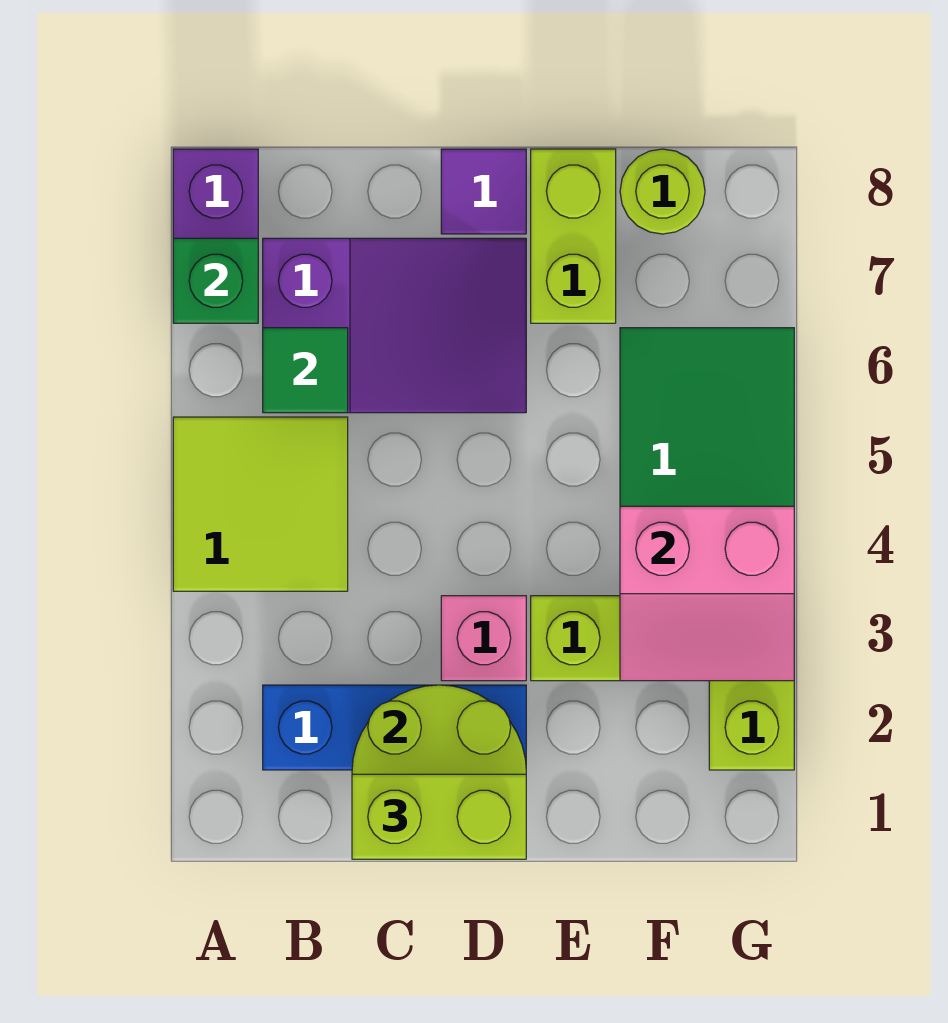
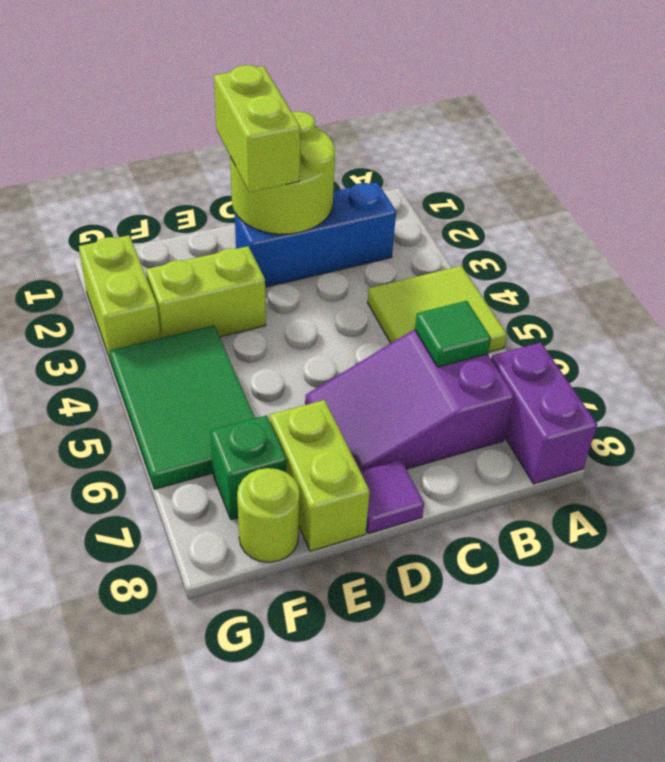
green brick A7 level 2 -> green brick F7 level 1
lime brick C1:D1 level 3 -> lime brick D1:D2 level 3
pink brick D3 level 1 -> none
pink slope F3:G4 level 2 top 4 -> none

